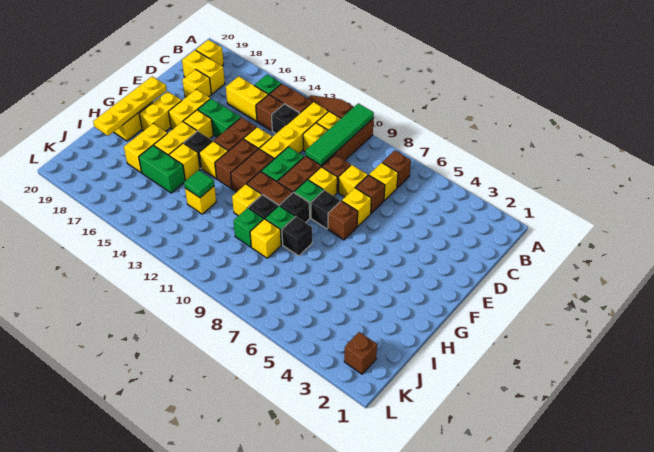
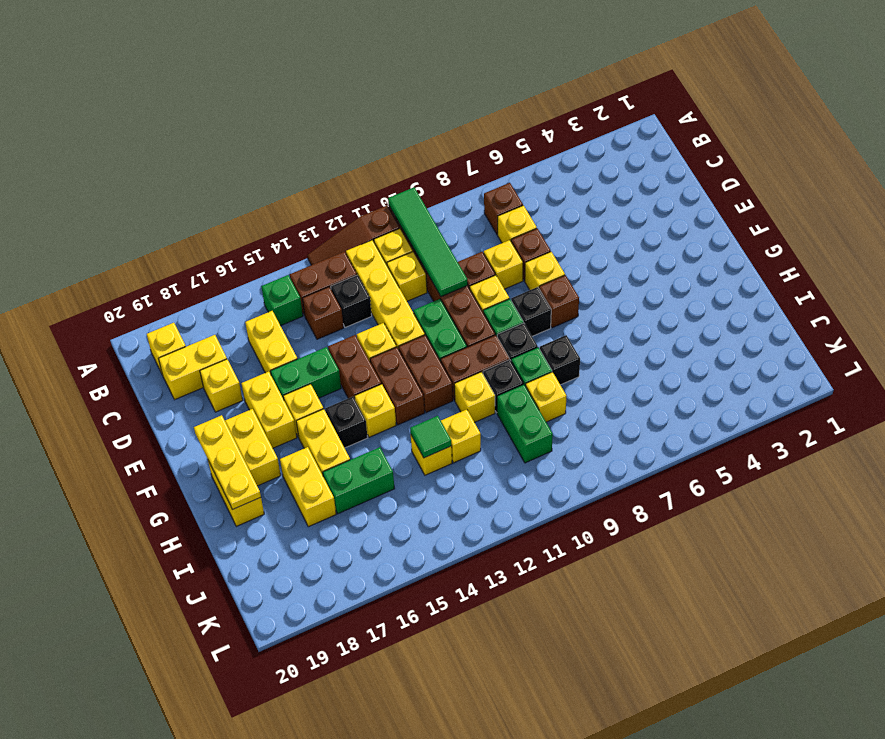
yellow brick C15:C16 level 1 -> yellow brick C16:D16 level 1
yellow plate F19:I19 level 2 -> yellow plate F19:H19 level 2
yellow brick H15 level 1 -> yellow brick I12 level 1
green brick I10 level 1 -> green brick I10:J10 level 1
brown brick K2 level 1 -> none

